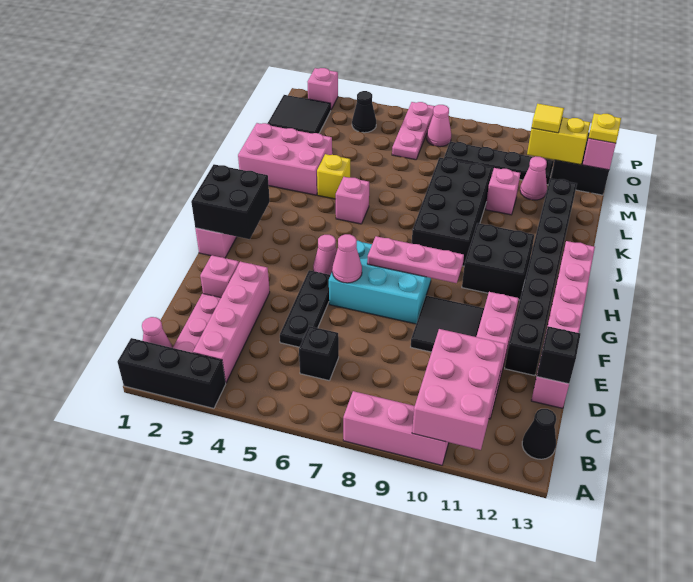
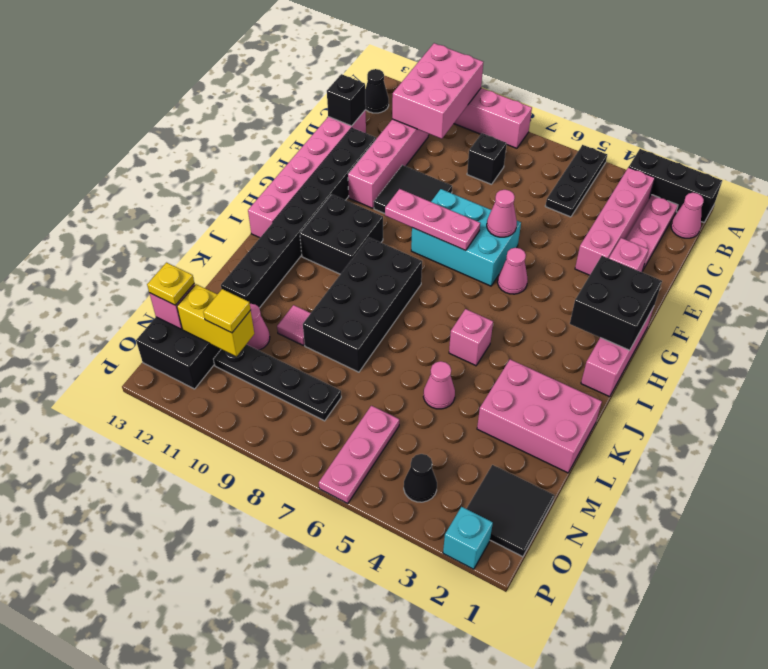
black brick C6 level 1 -> black brick C8 level 1
black plate D5:F5 level 1 -> black plate A5:C5 level 1
yellow brick K4 level 1 -> none
pink brick L10 level 1 -> pink tile L10 level 1
pink cone O7 level 1 -> pink cone L5 level 1
pink brick P2 level 1 -> cyan brick P2 level 1

